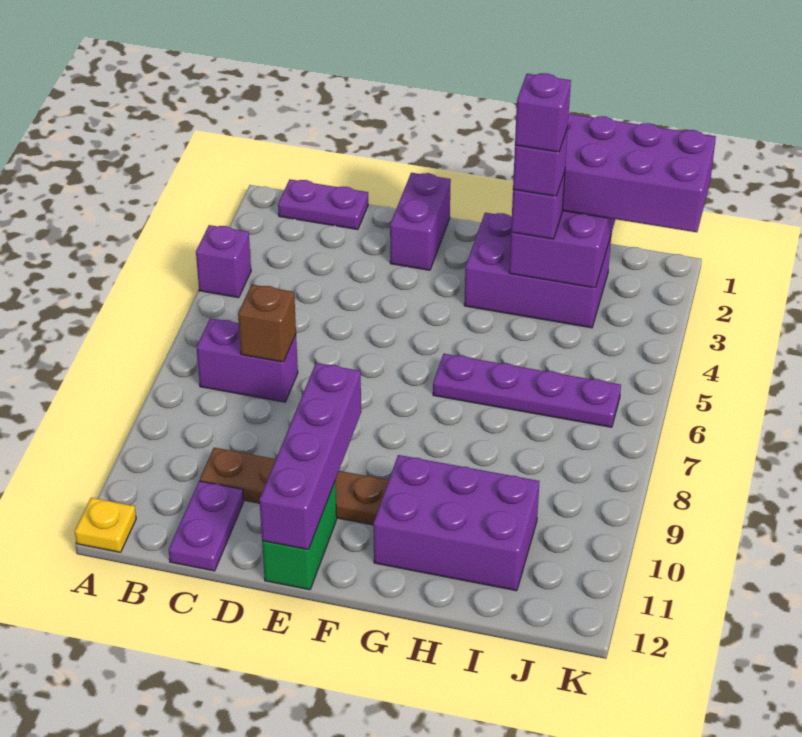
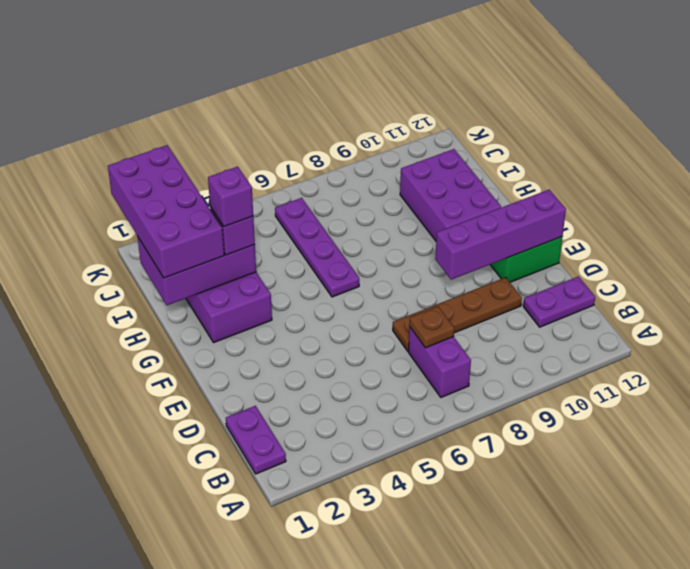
purple brick A4 level 1 -> none
yellow plate A12 level 1 -> none
brown brick C7 level 2 -> brown plate C7 level 2
brown plate C10:F10 level 1 -> brown plate D7:D10 level 1
purple brick E1:E2 level 1 -> none
purple brick H3 level 5 -> none

